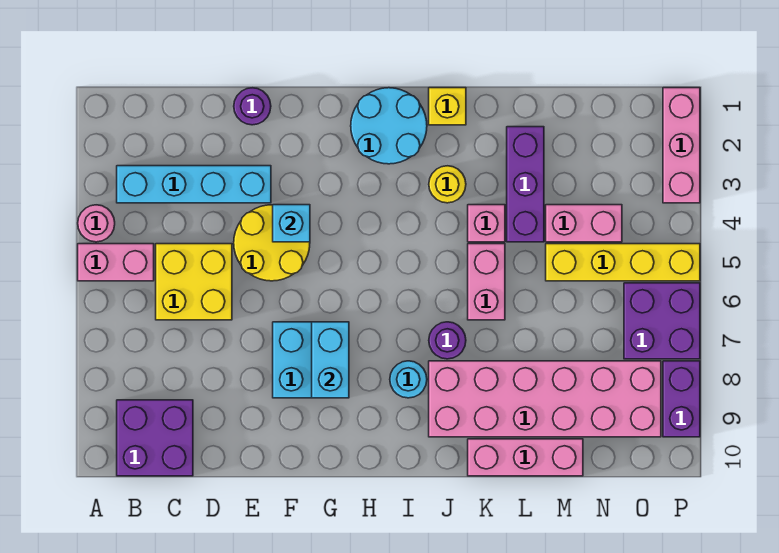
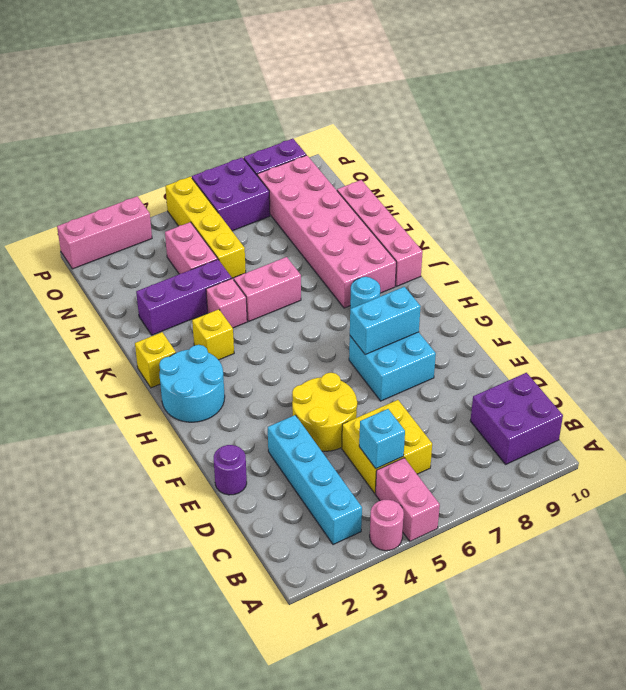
cyan brick F4 level 2 -> cyan brick C5 level 2
yellow round brick J3 level 1 -> yellow brick J3 level 1
purple round brick J7 level 1 -> none
pink brick K10:M10 level 1 -> pink brick J10:M10 level 1

